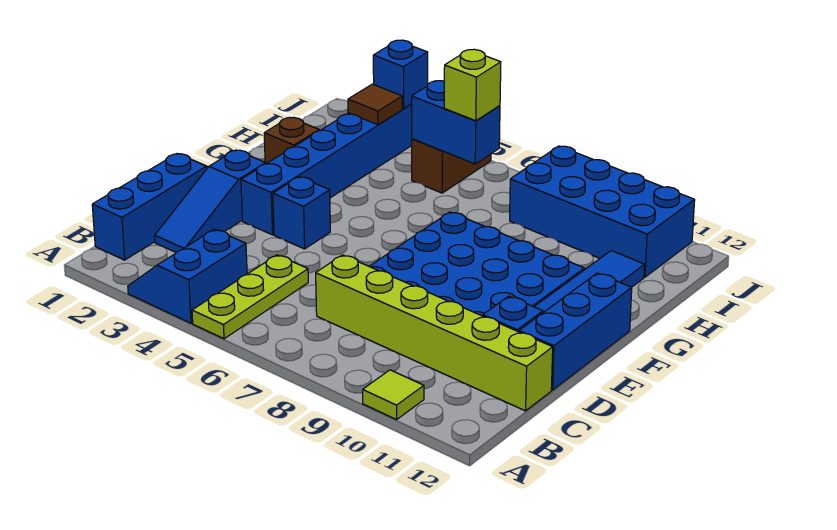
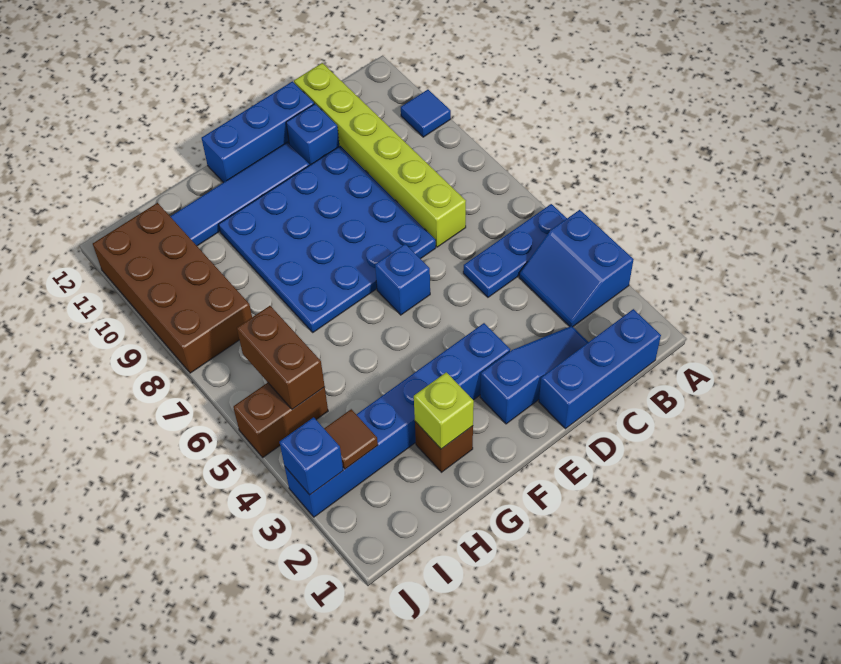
blue slope A3:B4 level 1 top 4 -> blue slope A3:B4 level 1 top A
lime plate A5:C5 level 1 -> blue plate A5:C5 level 1
lime tile A10 level 1 -> blue tile A10 level 1
blue brick E4 level 1 -> blue brick E6 level 1
blue brick I5:I6 level 2 -> brown brick I5:I6 level 2
lime brick I6 level 3 -> lime brick G2 level 2
blue brick I8:J11 level 1 -> brown brick I8:J11 level 1

